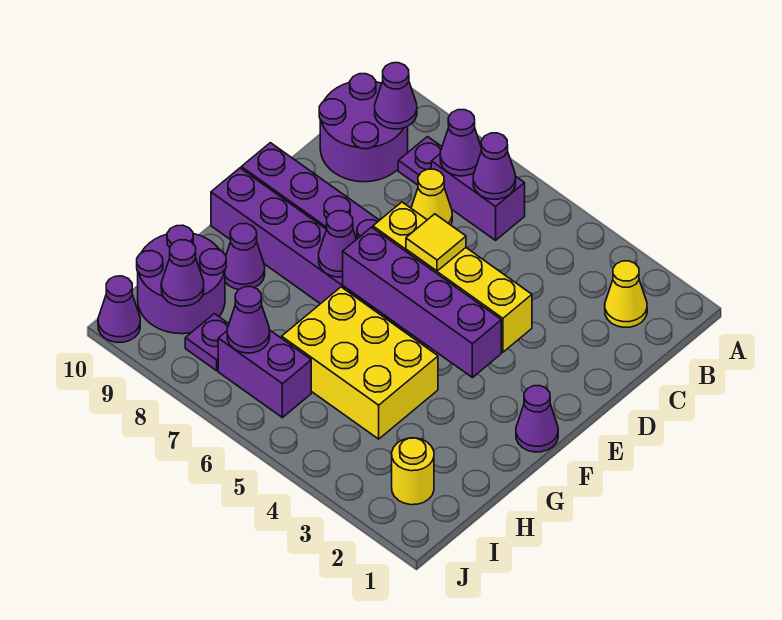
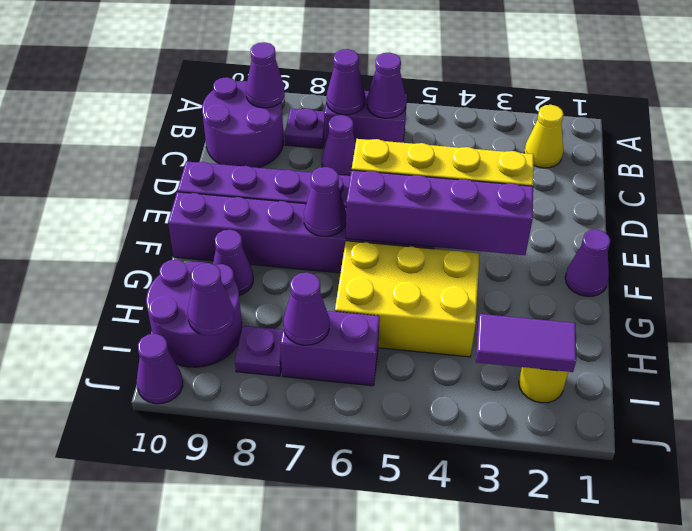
yellow cone C7 level 1 -> purple cone C7 level 1
yellow tile E5 level 3 -> none
none -> purple tile I2:I3 level 2

